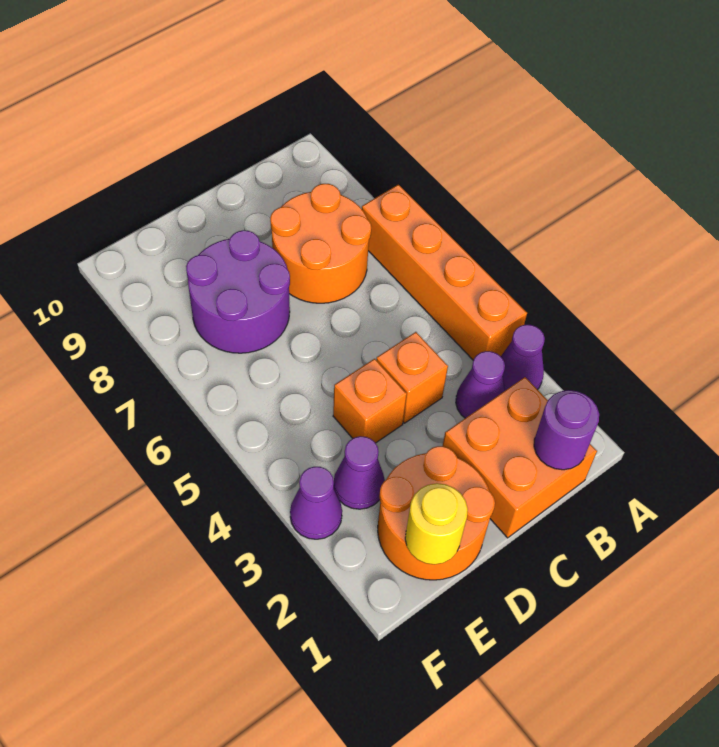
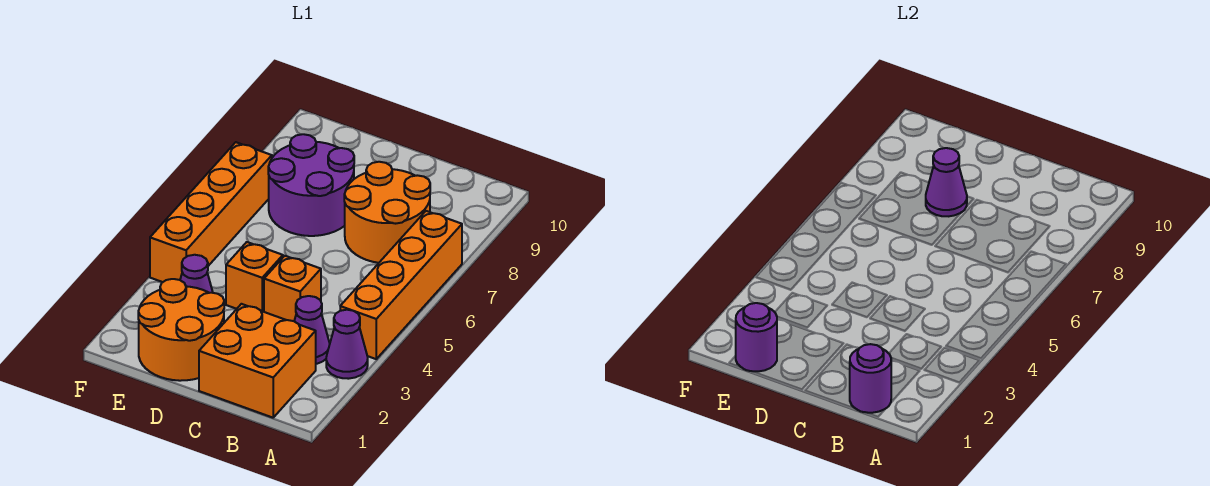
yellow round brick E1 level 2 -> purple round brick E1 level 2
purple cone F3 level 1 -> purple cone D8 level 2
none -> orange brick F4:F7 level 1

